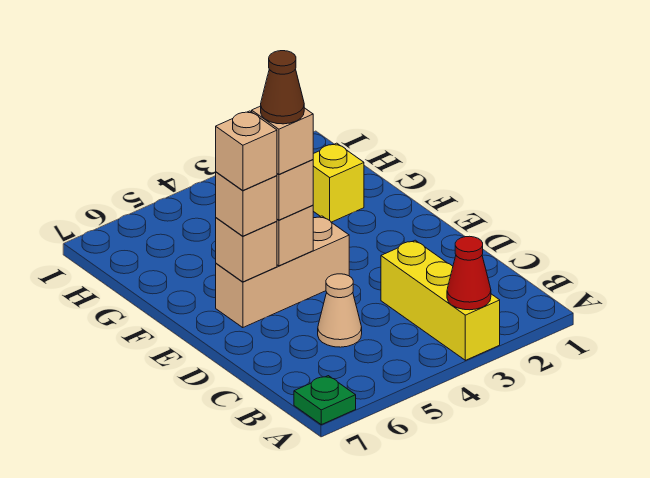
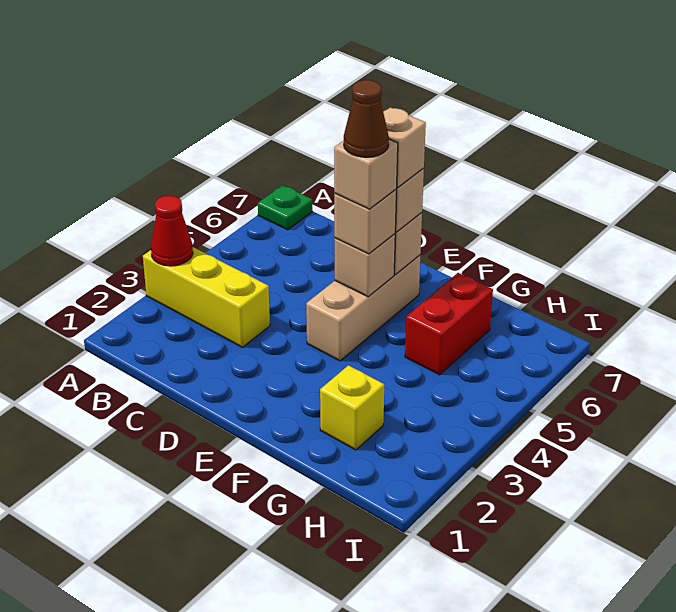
tan cone C5 level 1 -> none
none -> red brick G5:G6 level 1

